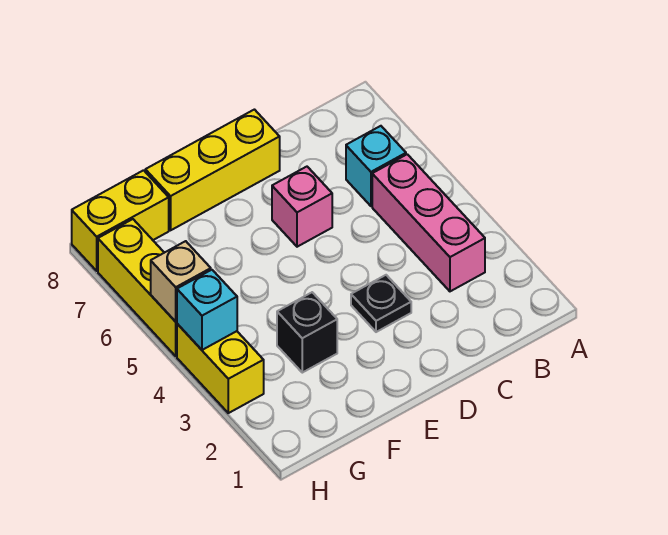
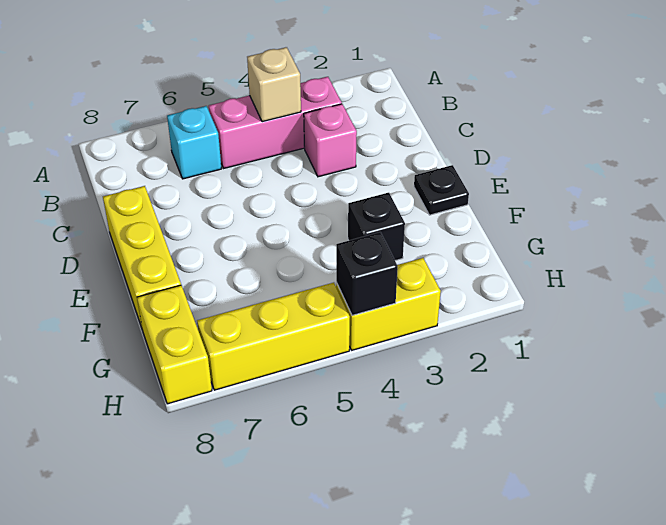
black plate D3 level 1 -> black plate E1 level 1
pink brick D6 level 1 -> pink brick C3 level 1
cyan brick H4 level 2 -> black brick H4 level 2
tan brick H5 level 2 -> tan brick B4 level 2

